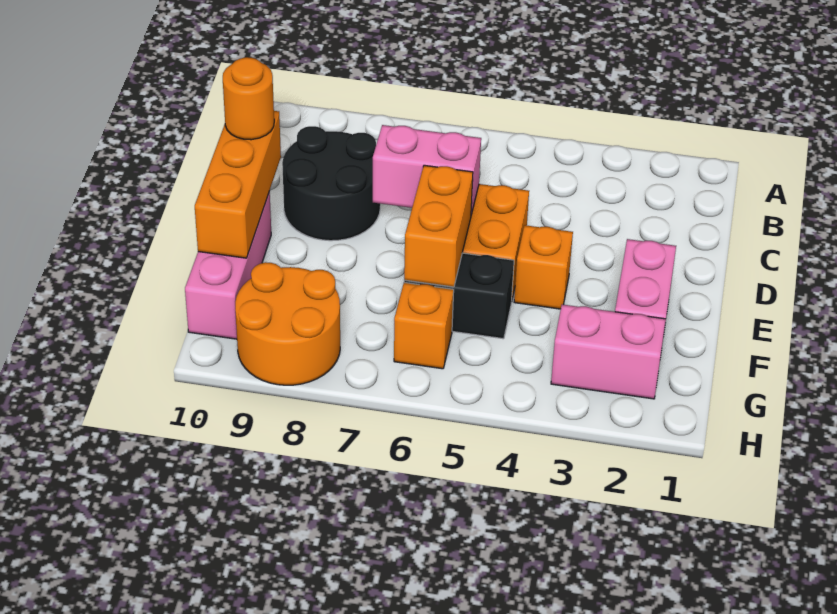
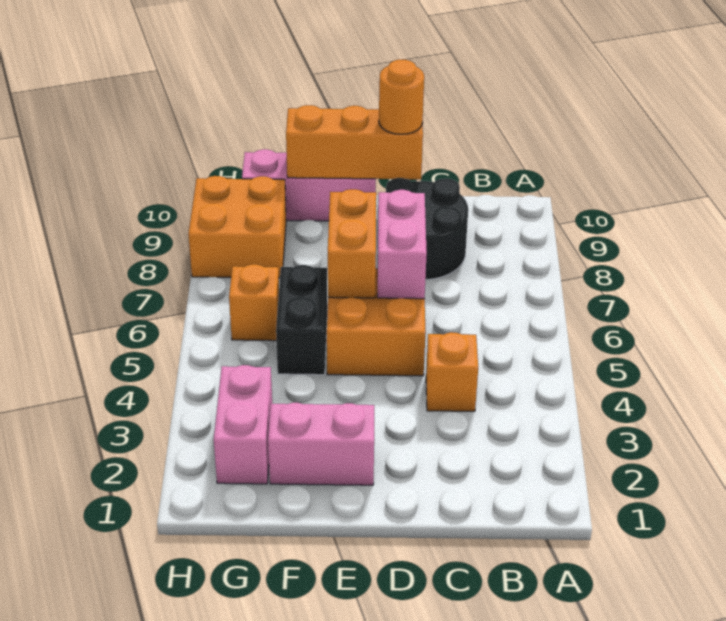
orange brick E4 level 1 -> orange brick C4 level 1
orange brick E6:F6 level 2 -> orange brick E6:E7 level 2
orange round brick G8:H9 level 1 -> orange brick G8:H9 level 1

